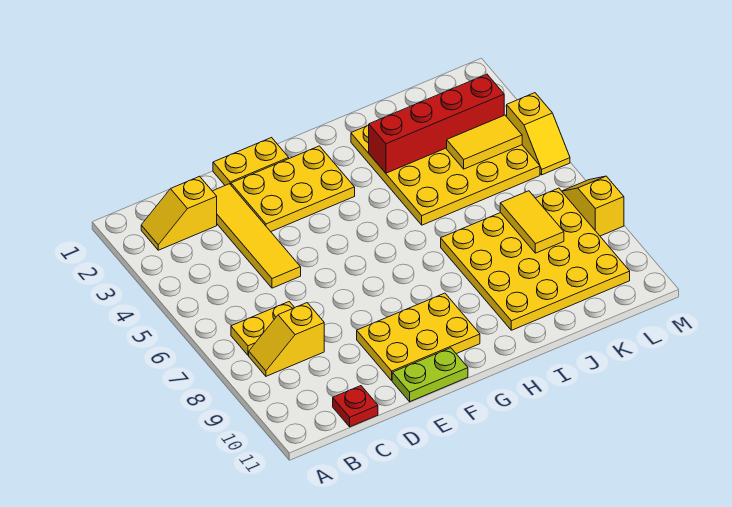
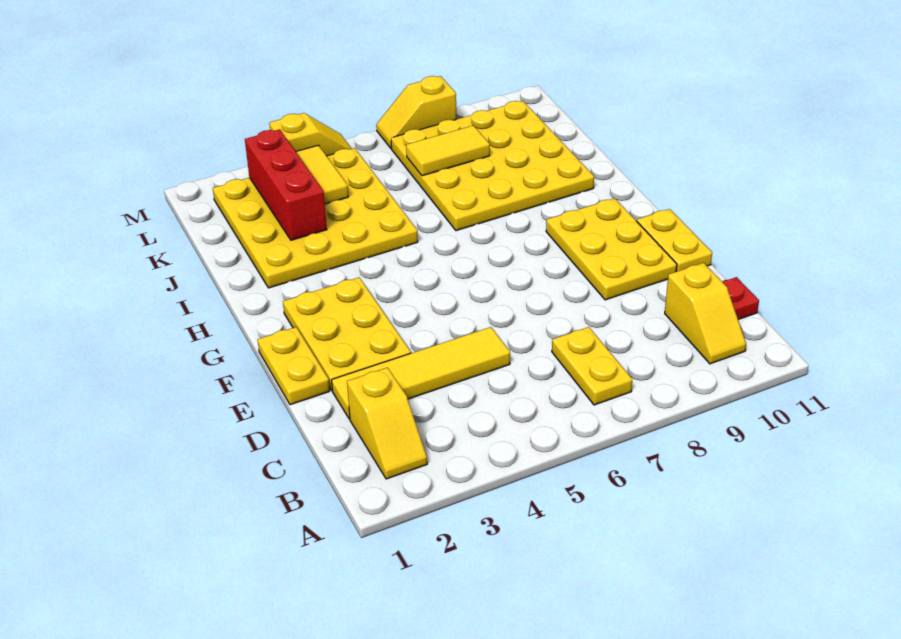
yellow slope B8:C8 level 1 top C -> yellow slope B10:C10 level 1 top C
lime plate E11:F11 level 1 -> yellow plate E11:F11 level 1
red brick I3:L3 level 2 -> red brick J3:L3 level 2

